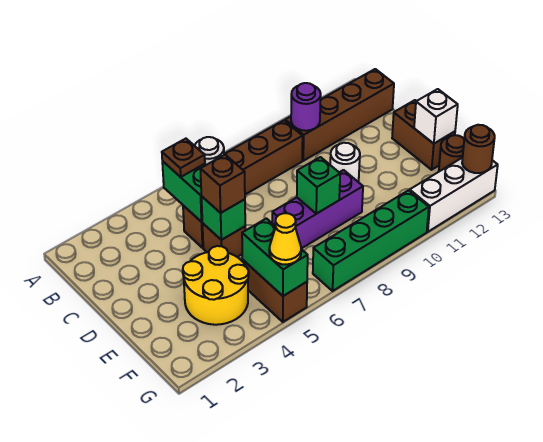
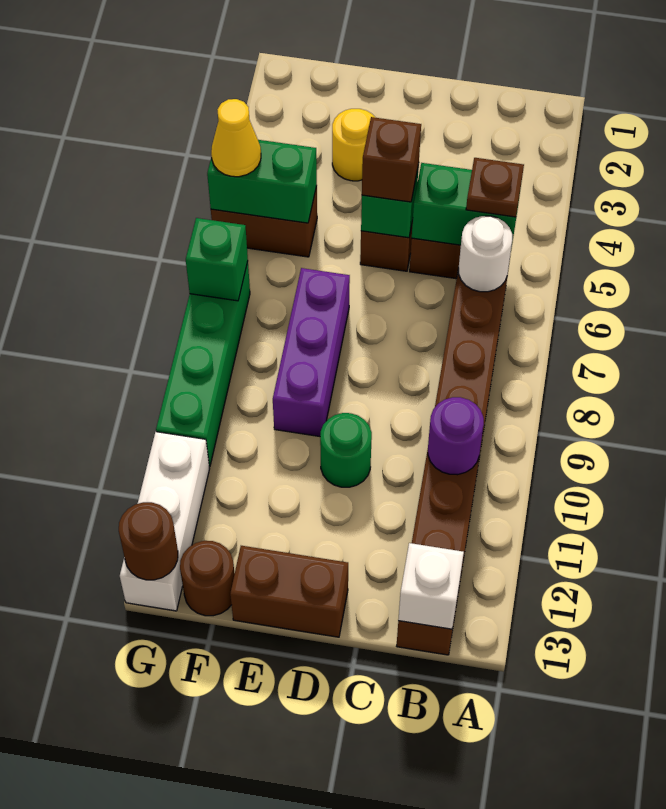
white round brick D10 level 1 -> green round brick D10 level 1
yellow round brick E3:F4 level 1 -> yellow round brick E3 level 1
green brick E8 level 2 -> green brick G7 level 2
white brick E13 level 2 -> white brick B13 level 2

